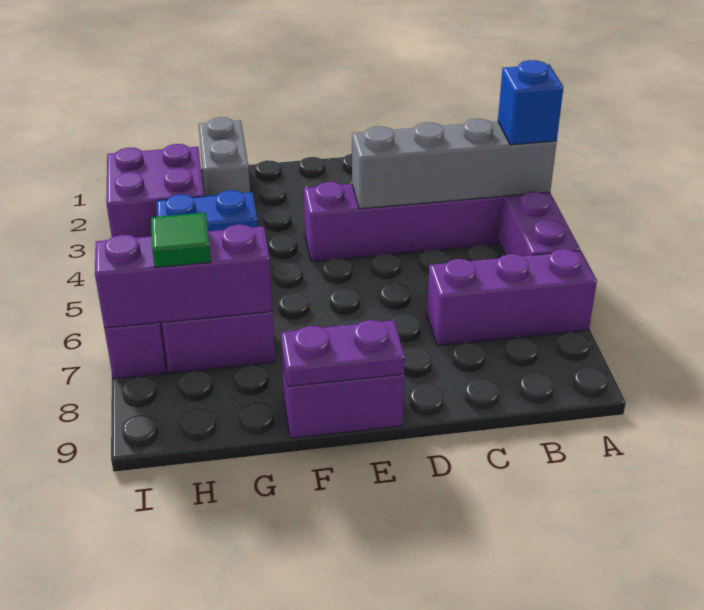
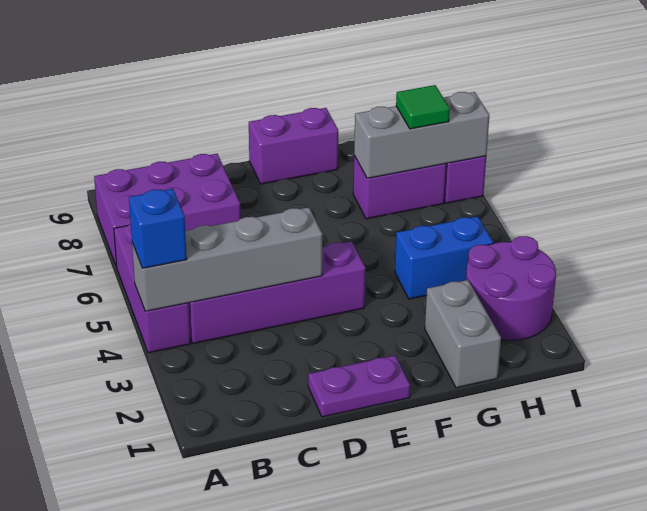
purple brick A7:C7 level 1 -> purple brick A7:C8 level 1
purple plate E9:F9 level 2 -> purple plate D1:E1 level 1
purple brick G7:I7 level 2 -> grey brick G7:I7 level 2
purple brick H2:I3 level 1 -> purple round brick H2:I3 level 1

